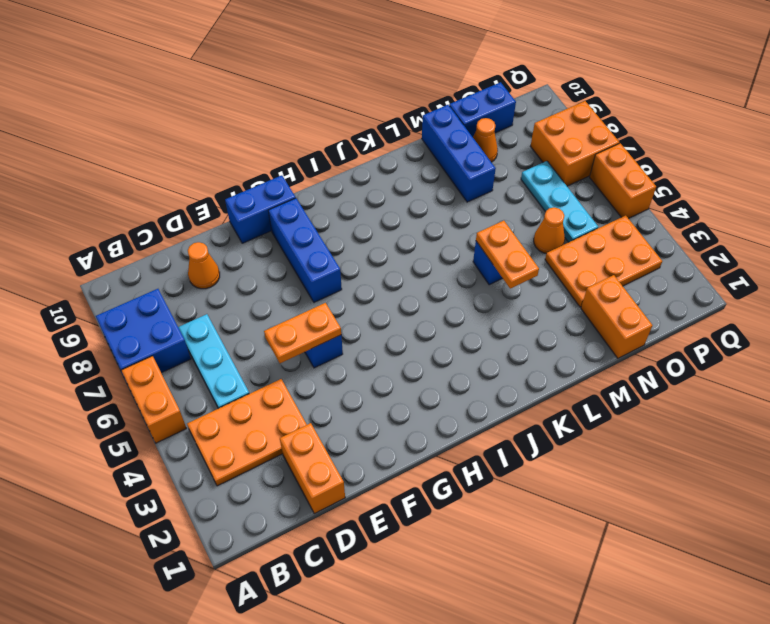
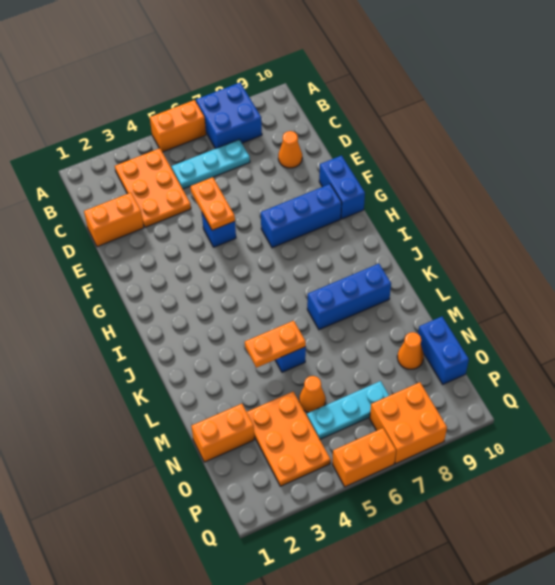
blue brick M8:M10 level 1 -> blue brick K7:K9 level 1

